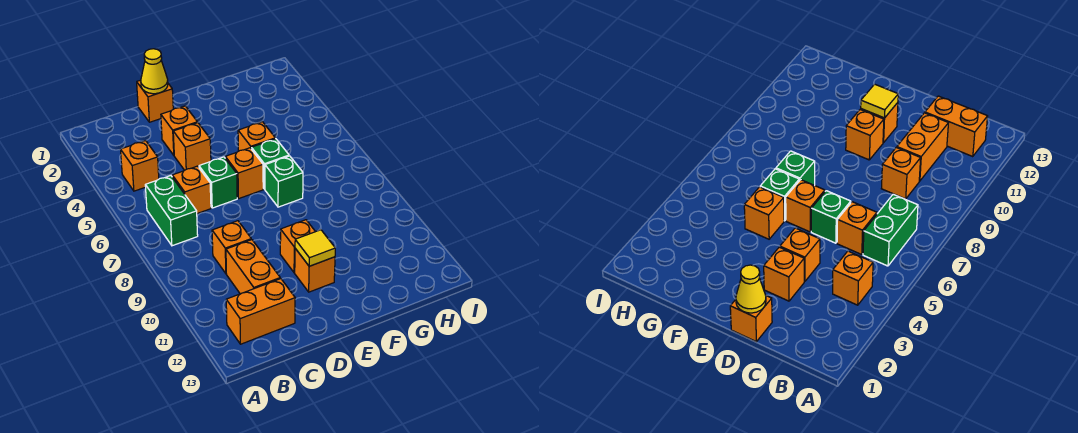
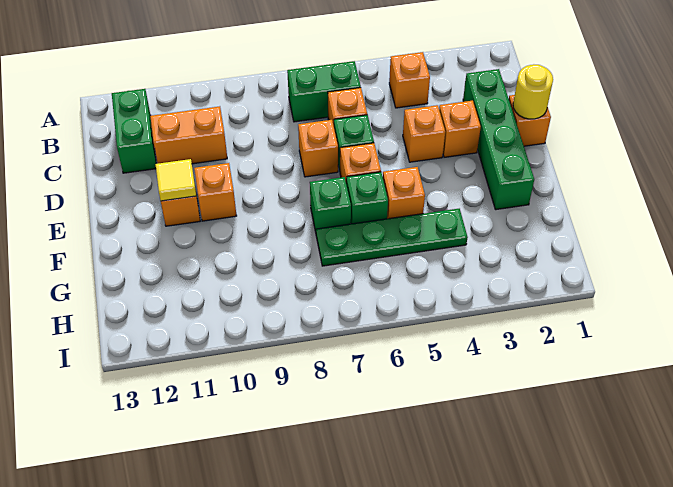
orange brick B12:C12 level 1 -> green brick B12:C12 level 1
none -> green brick C2:F2 level 1
orange brick C9 level 1 -> orange brick D7 level 1
yellow cone D1 level 2 -> yellow round brick D1 level 2
none -> green plate G4:G7 level 1

